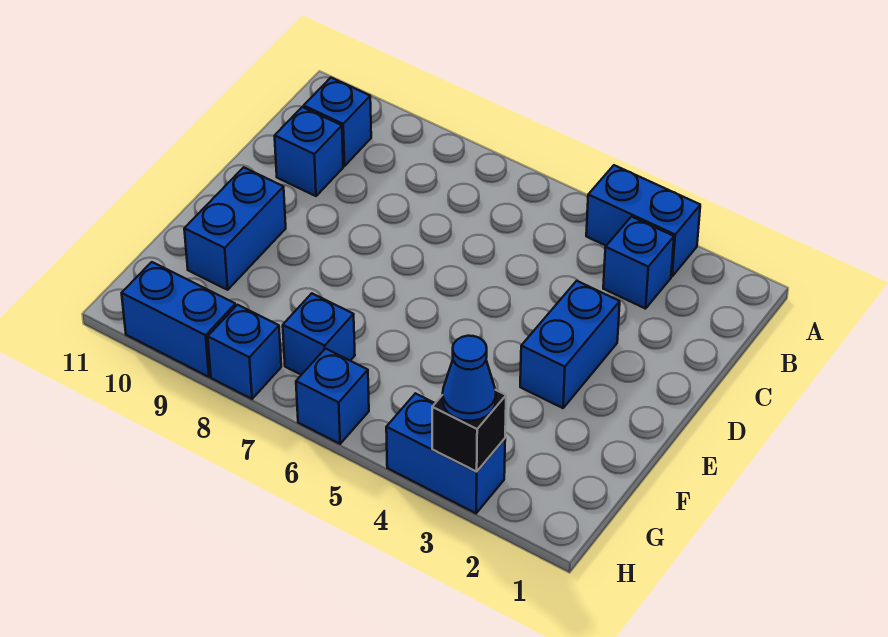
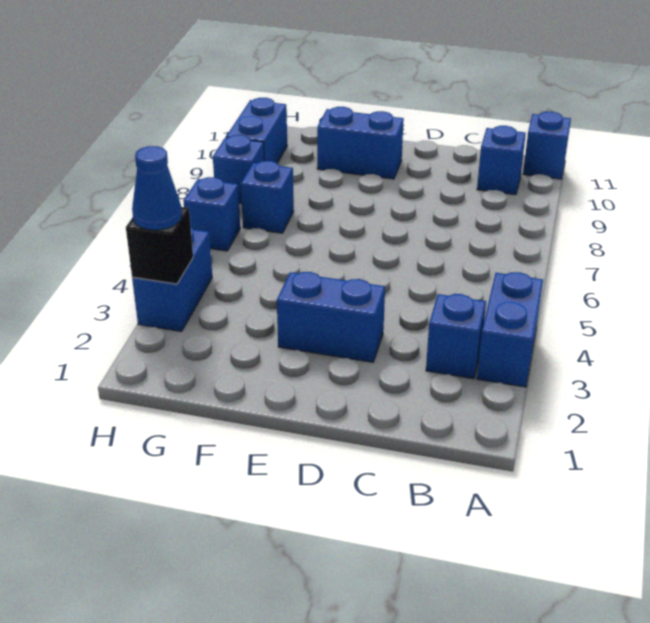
blue brick C10 level 1 -> blue brick A11 level 1

